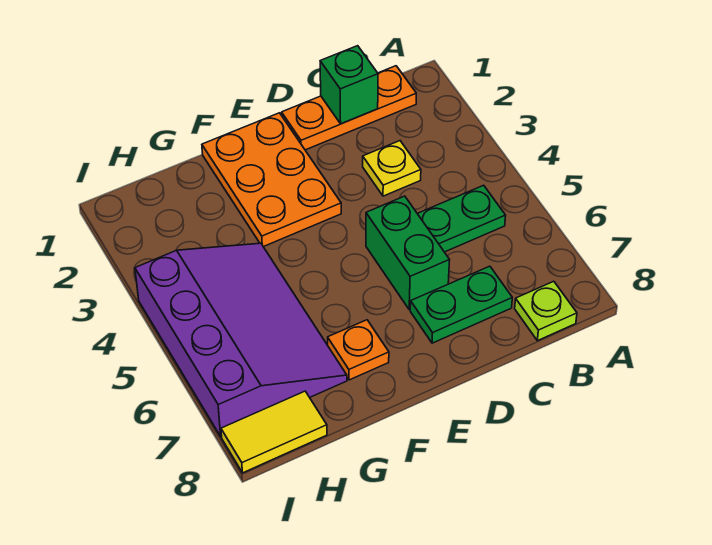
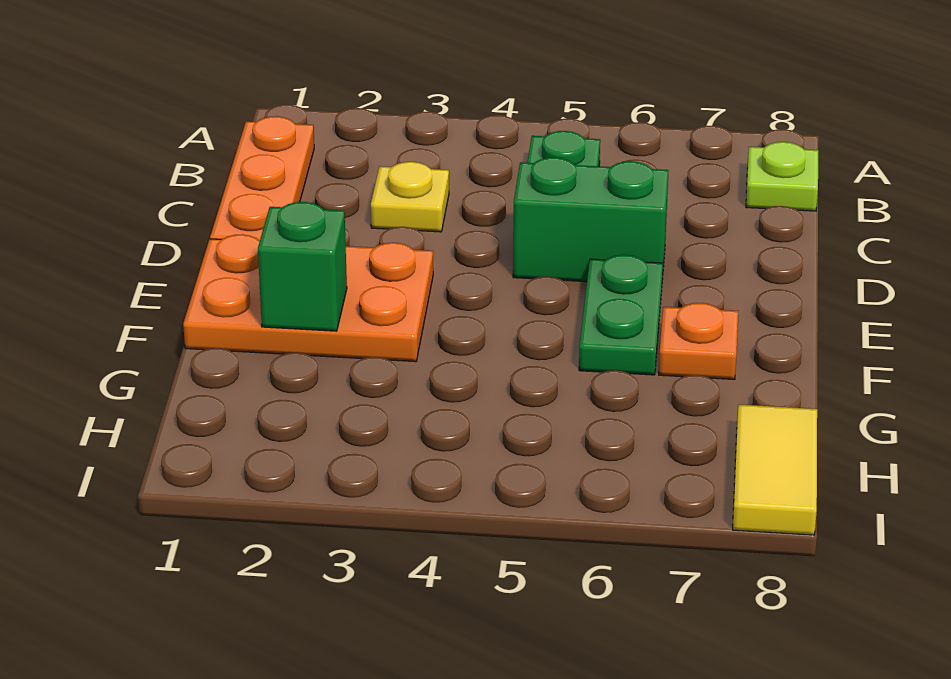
green brick C1 level 2 -> green brick F2 level 2
green plate C7:D7 level 1 -> green plate E6:F6 level 1
purple slope G4:I7 level 1 top I -> none

